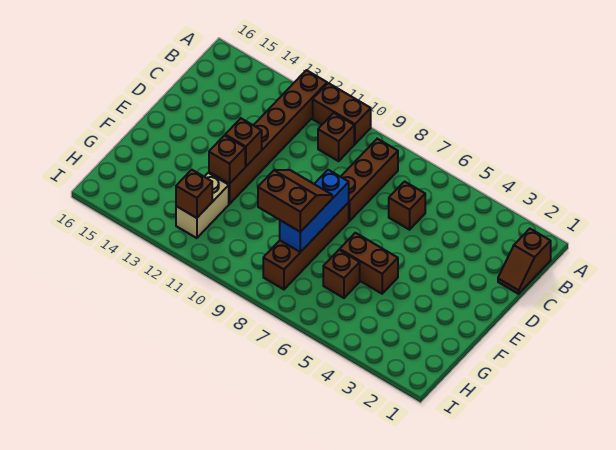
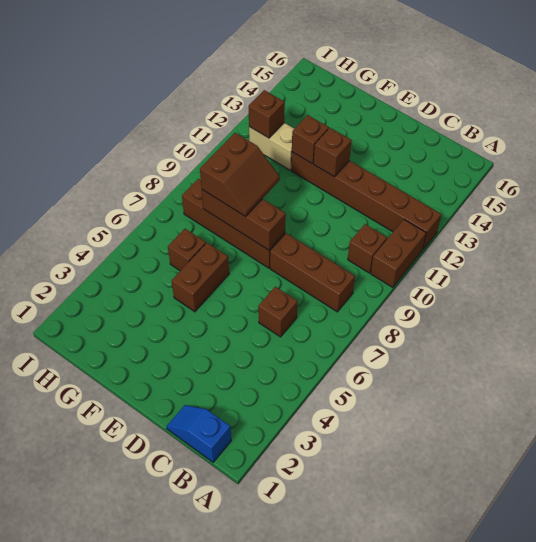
brown slope B1:C1 level 1 top B -> blue slope B1:C1 level 1 top B
blue brick E8:G8 level 2 -> brown brick E8:G8 level 2

